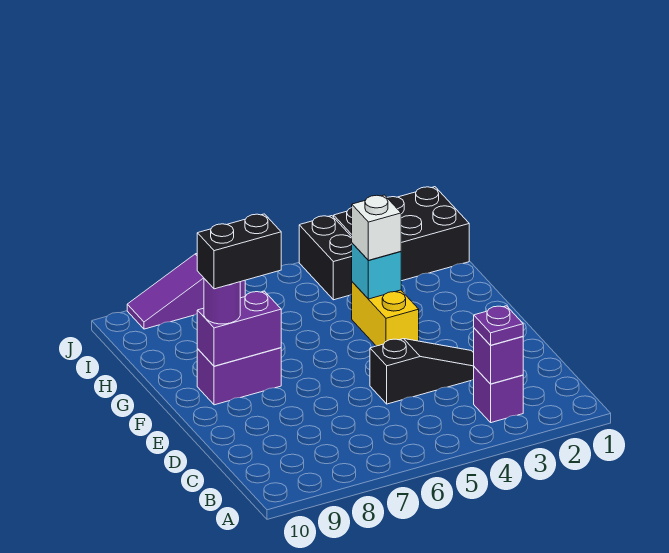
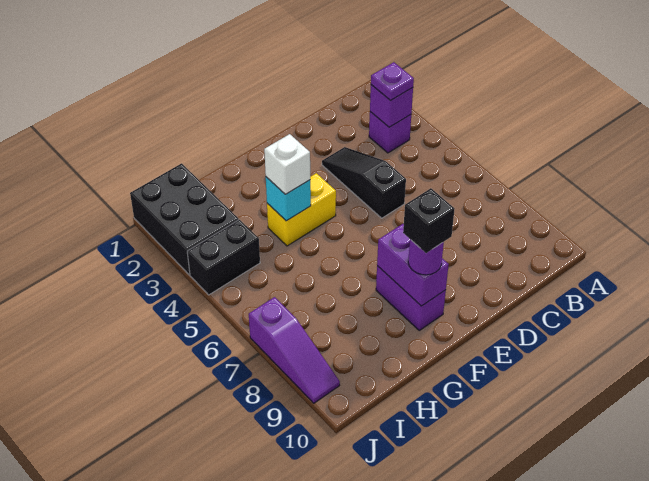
black brick F8:F9 level 4 -> black brick F9 level 4

